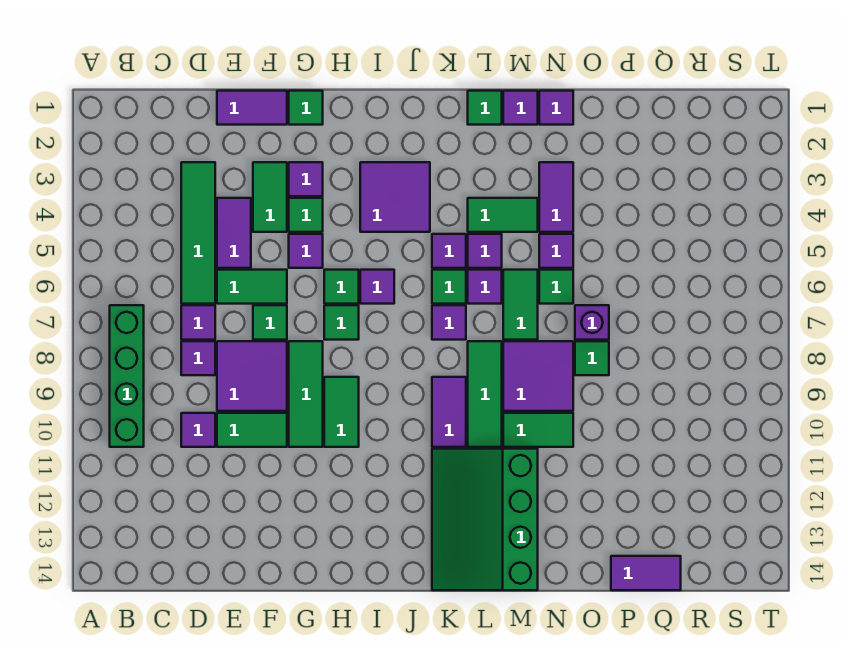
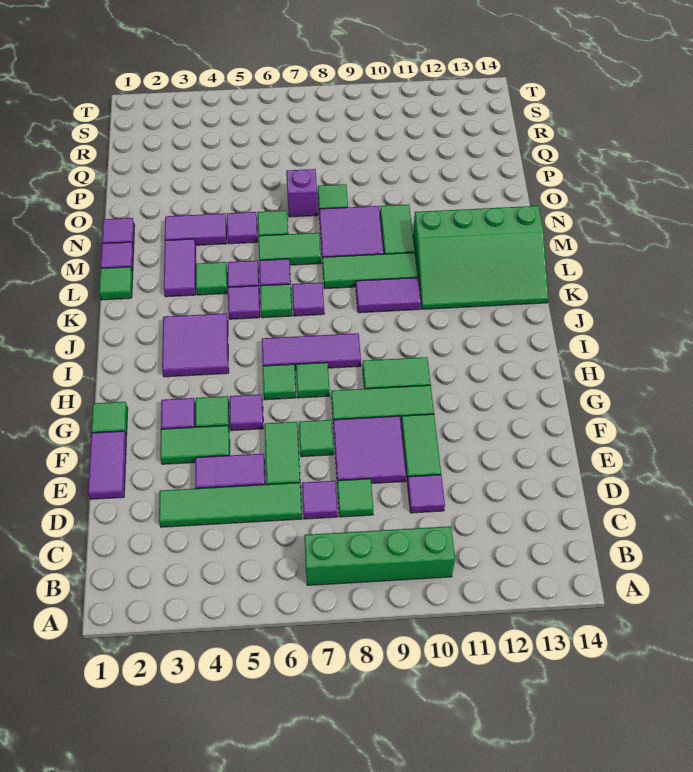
purple tile D8 level 1 -> green tile D8 level 1
purple tile I6 level 1 -> purple tile I6:I8 level 1
green tile L4:M4 level 1 -> green tile L4 level 1
purple tile P14:Q14 level 1 -> purple tile L3:M3 level 1

